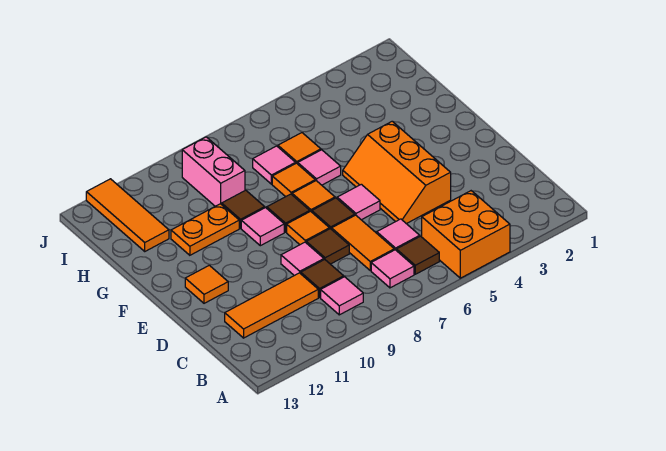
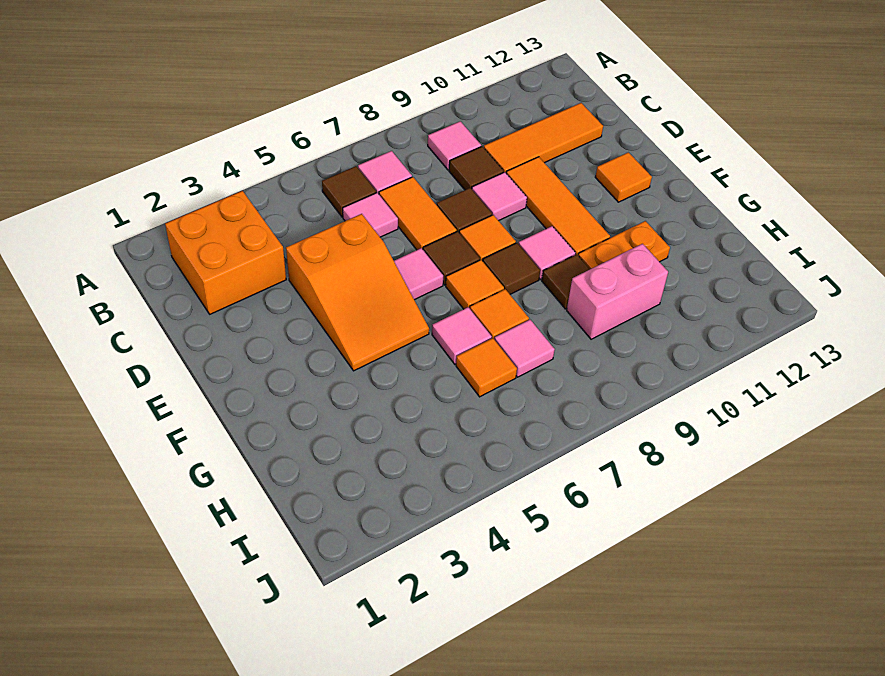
orange brick A4:B5 level 1 -> orange brick B2:C3 level 1
orange slope D4:F5 level 1 top 4 -> orange slope D4:F5 level 1 top D
pink brick H9:I9 level 1 -> pink brick H9:H10 level 1
orange tile H12:J12 level 1 -> orange tile D10:F10 level 1

